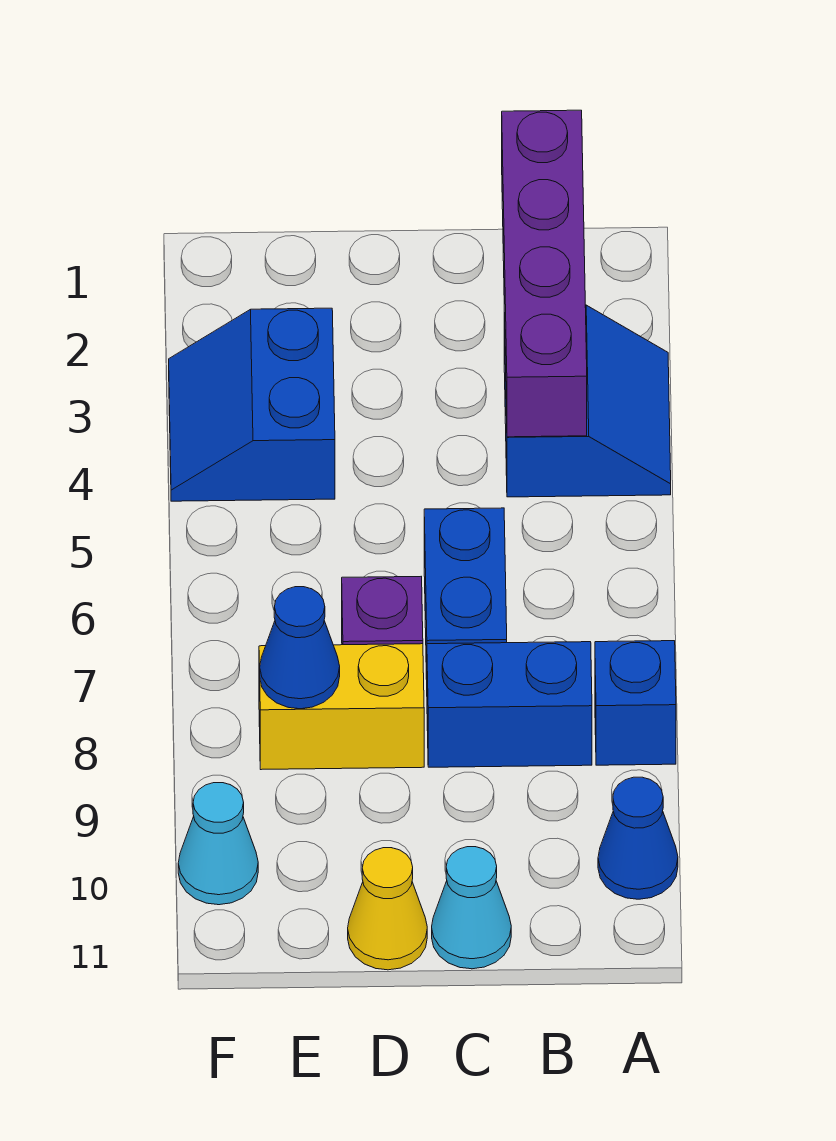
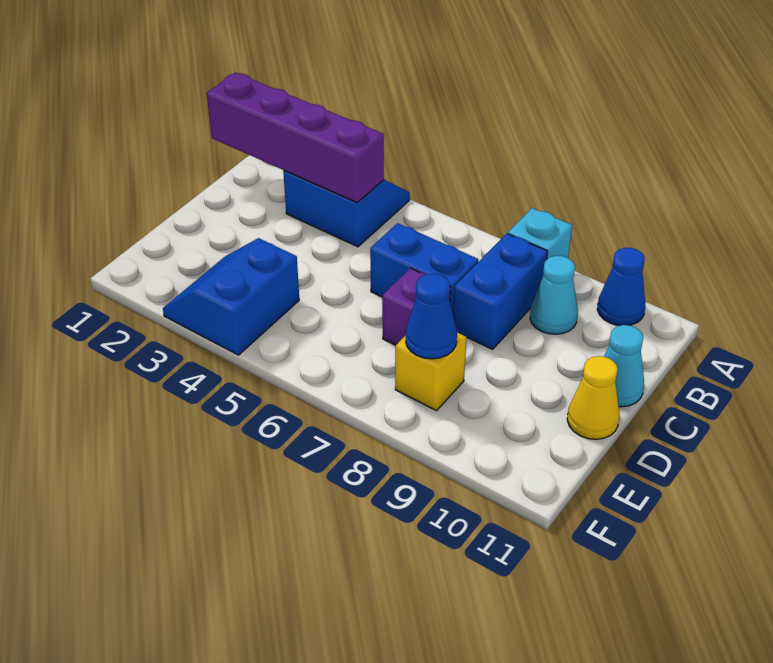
blue brick A8 level 1 -> cyan brick A8 level 1
yellow brick D8:E8 level 1 -> yellow brick E8 level 1
blue slope E3:F4 level 1 top E -> blue slope E3:F4 level 1 top 4
cyan cone F10 level 1 -> cyan cone B9 level 1

